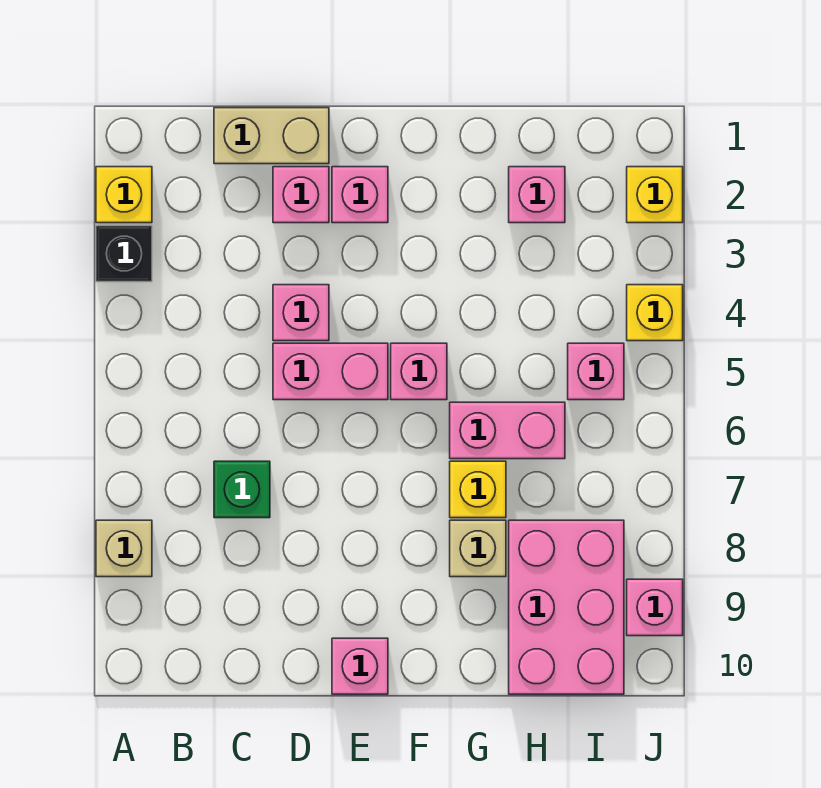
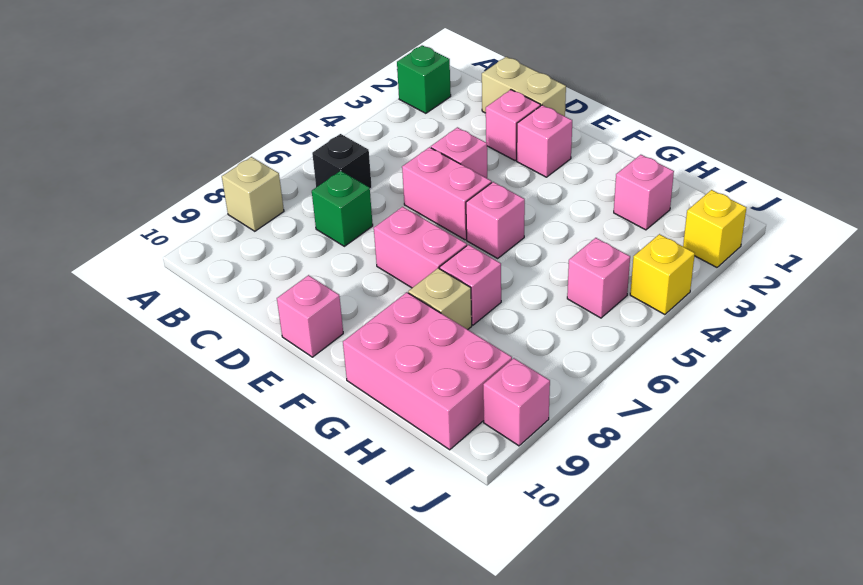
yellow brick A2 level 1 -> green brick A2 level 1
black brick A3 level 1 -> black brick B6 level 1
pink brick G6:H6 level 1 -> pink brick E7:F7 level 1
yellow brick G7 level 1 -> pink brick G7 level 1
pink brick H8:I10 level 1 -> pink brick G9:I10 level 1

